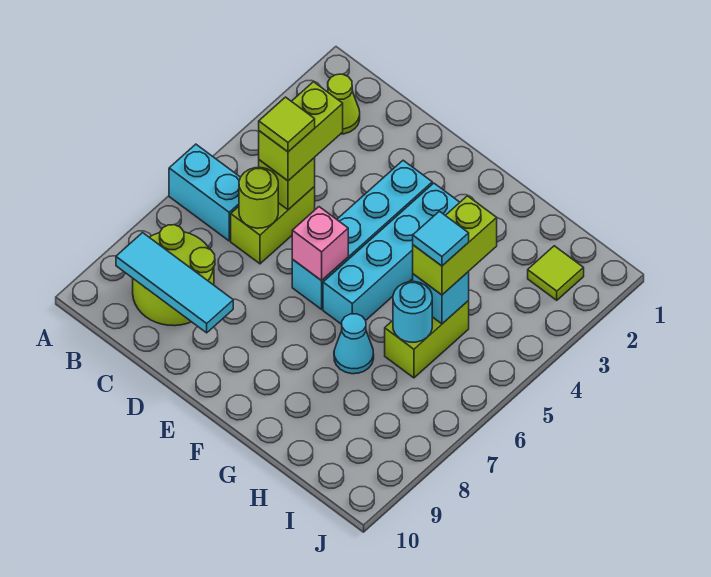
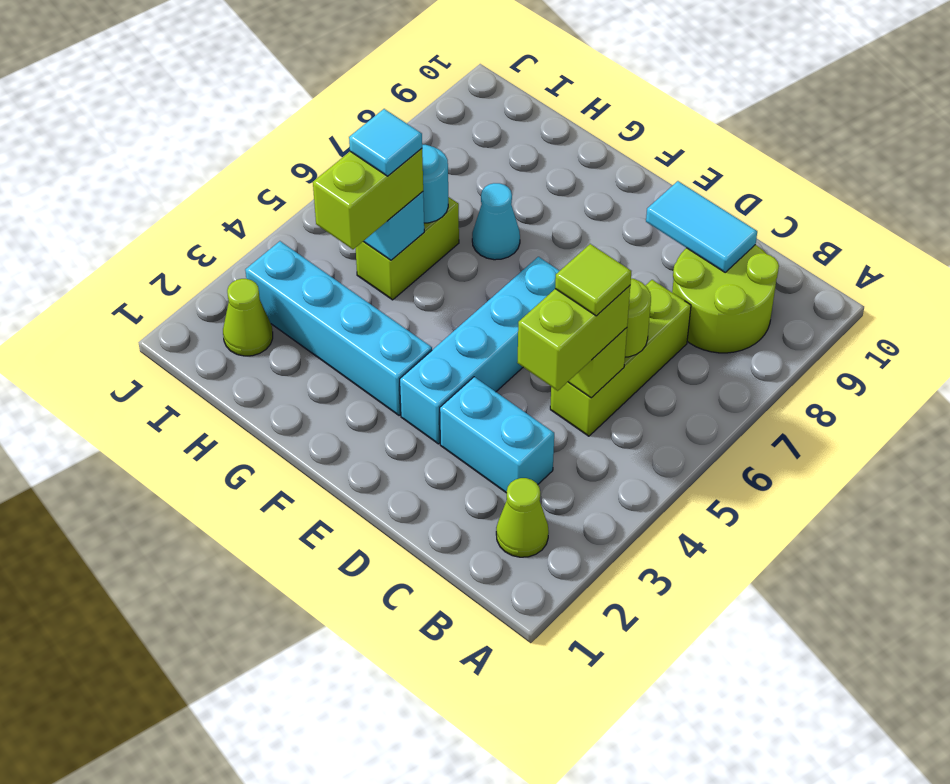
cyan brick A6:B6 level 1 -> cyan brick C3:D3 level 1
cyan tile B9:D9 level 2 -> cyan tile C9:D9 level 2
lime brick C5:C6 level 1 -> lime brick C5:C7 level 1
pink brick E6 level 2 -> none
cyan brick F3:F6 level 1 -> cyan brick F3:I3 level 1
lime tile I2 level 1 -> lime cone I2 level 1

